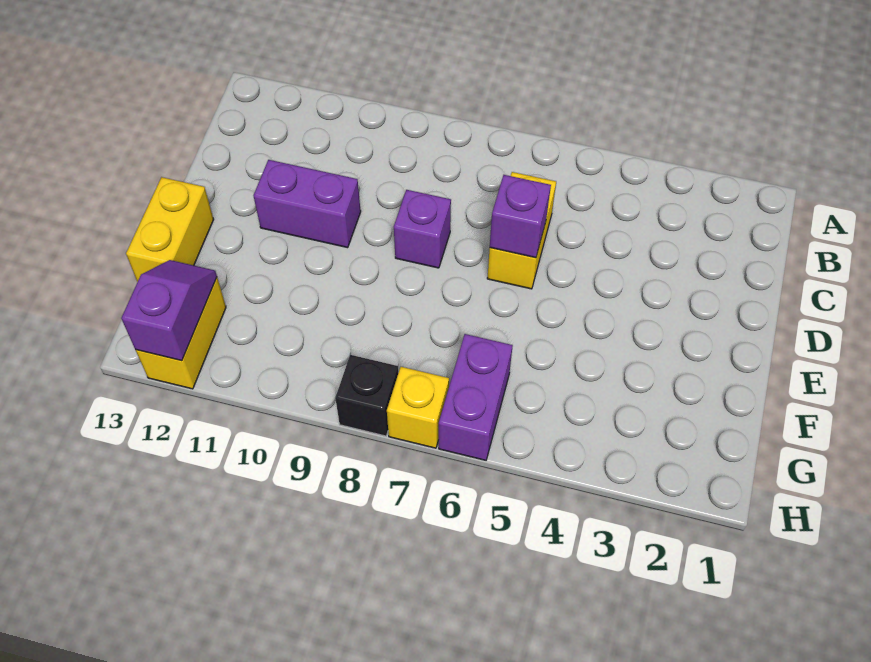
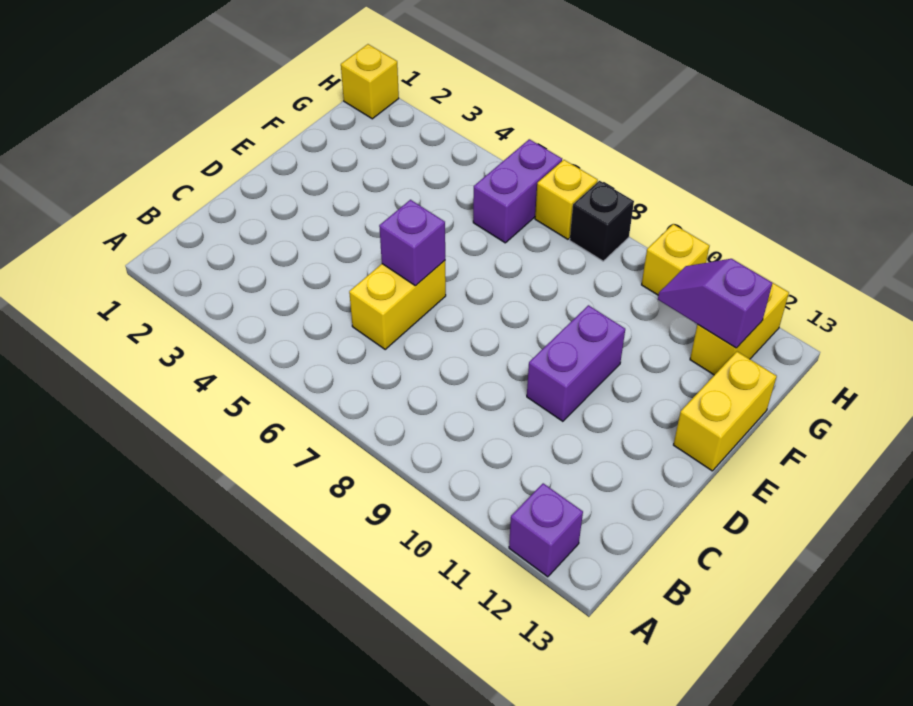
purple brick D8 level 1 -> purple brick A12 level 1
purple brick D10:D11 level 1 -> purple brick D10:E10 level 1
purple slope G12:H12 level 2 top H -> purple slope G11:G12 level 2 top 12
none -> yellow brick H1 level 1
none -> yellow brick H10 level 1

